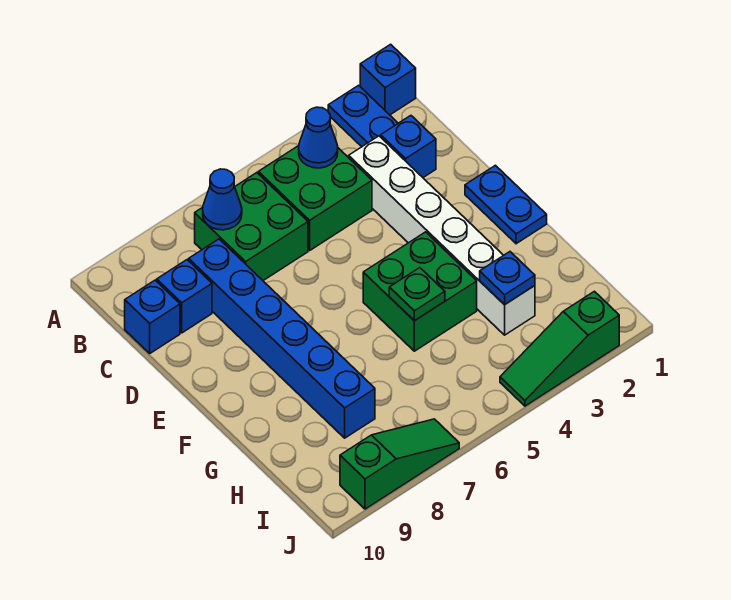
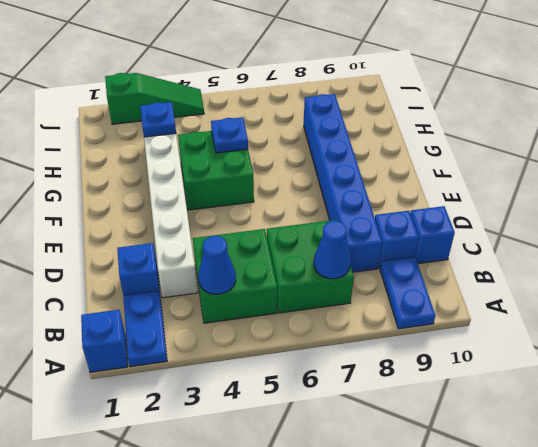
blue plate E1:F1 level 1 -> blue plate A9:B9 level 1
green plate G5 level 2 -> blue plate G5 level 2
green slope J7:J9 level 1 top 9 -> none

